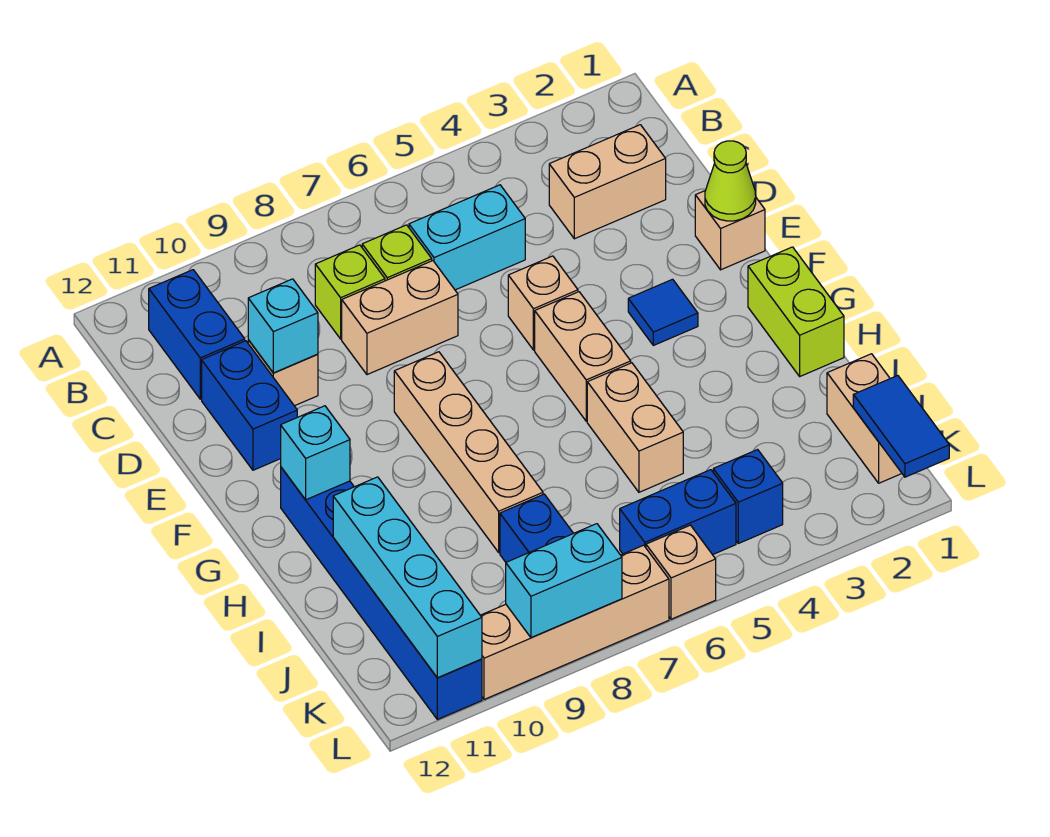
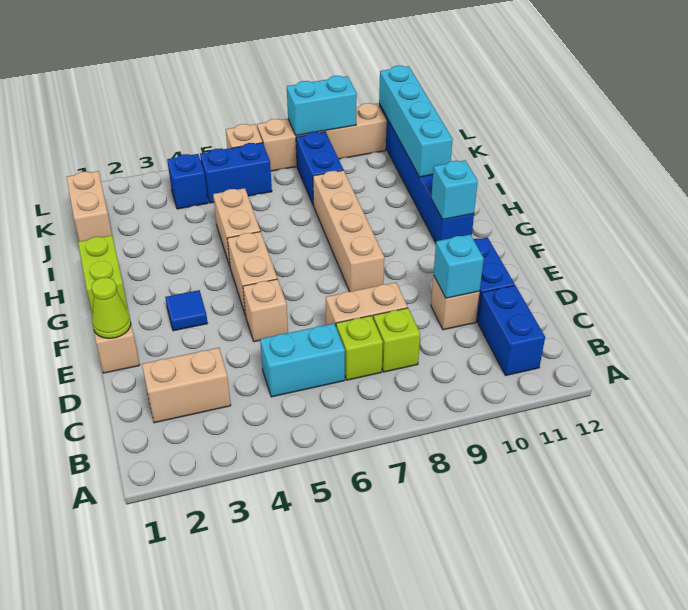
blue tile K1:L1 level 2 -> none

